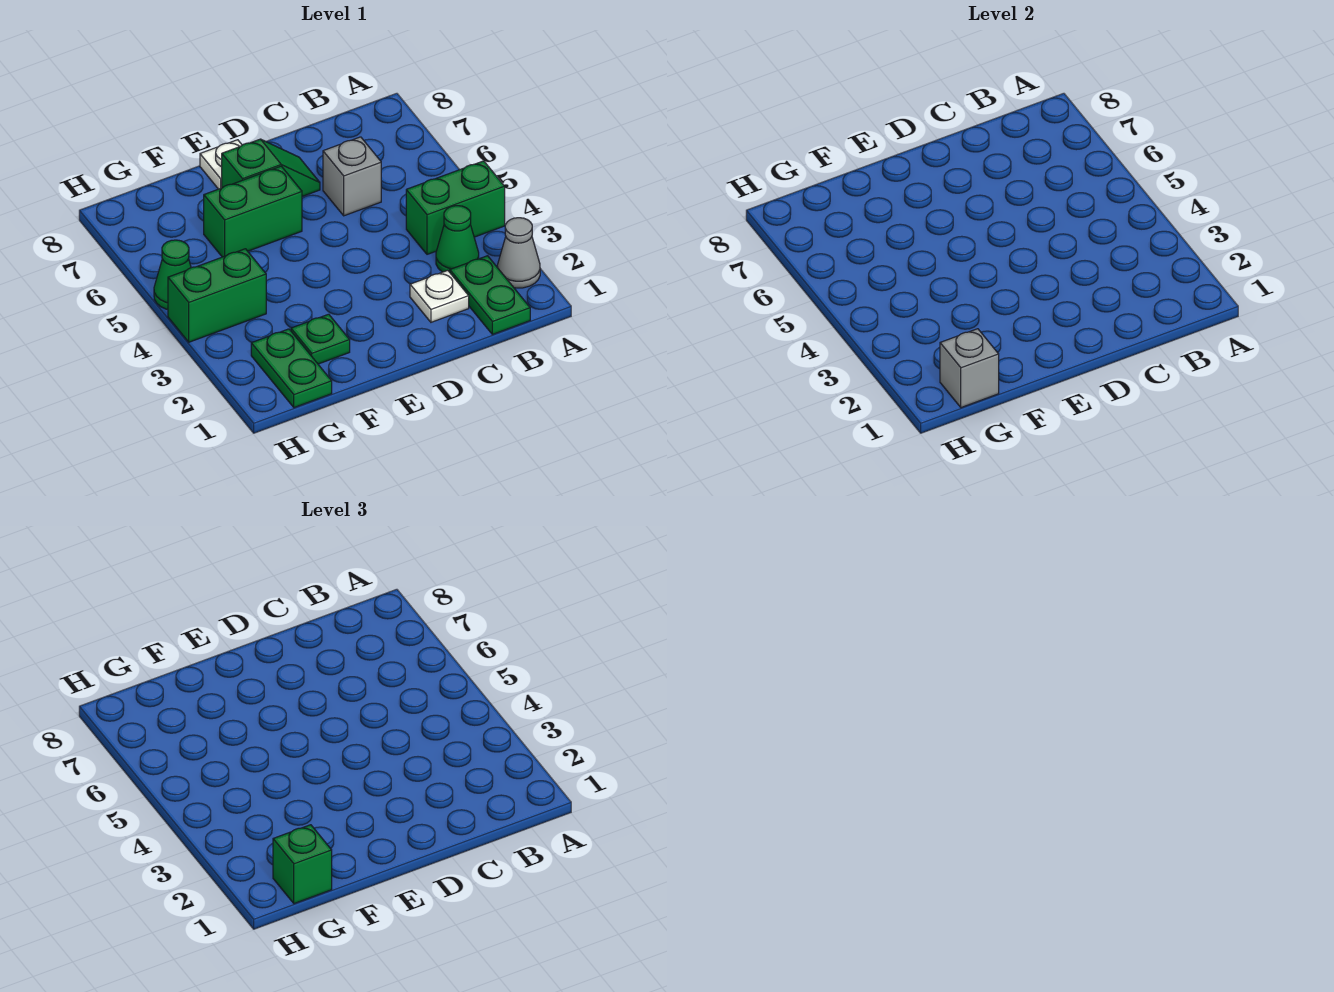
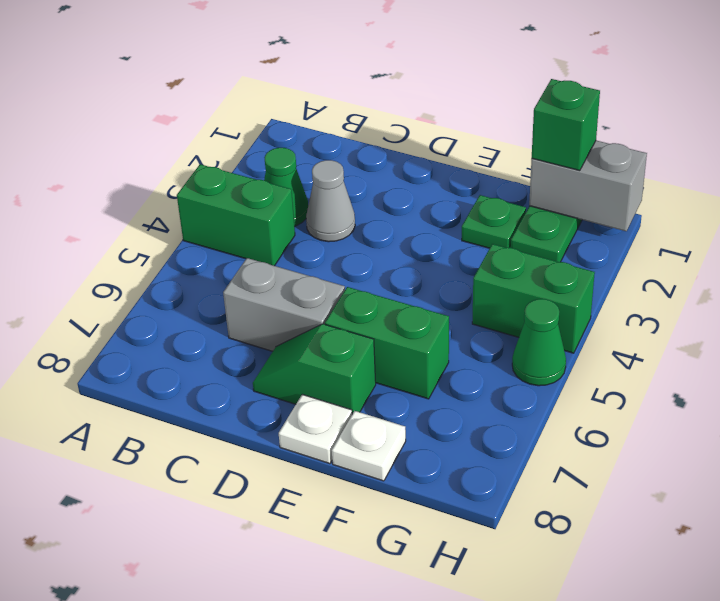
grey cone A2 level 1 -> grey cone C3 level 1
green plate B1:B2 level 1 -> none
white plate C2 level 1 -> white plate F8 level 1
grey brick C6 level 1 -> grey brick C6:D6 level 1
grey brick G1 level 2 -> grey brick G1:H1 level 2

